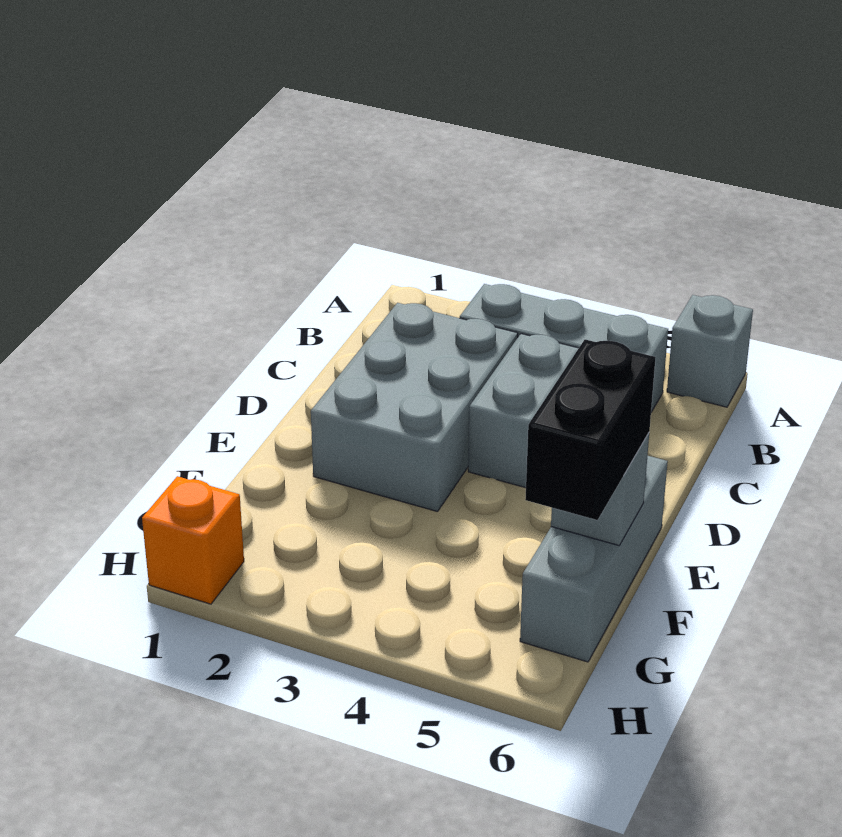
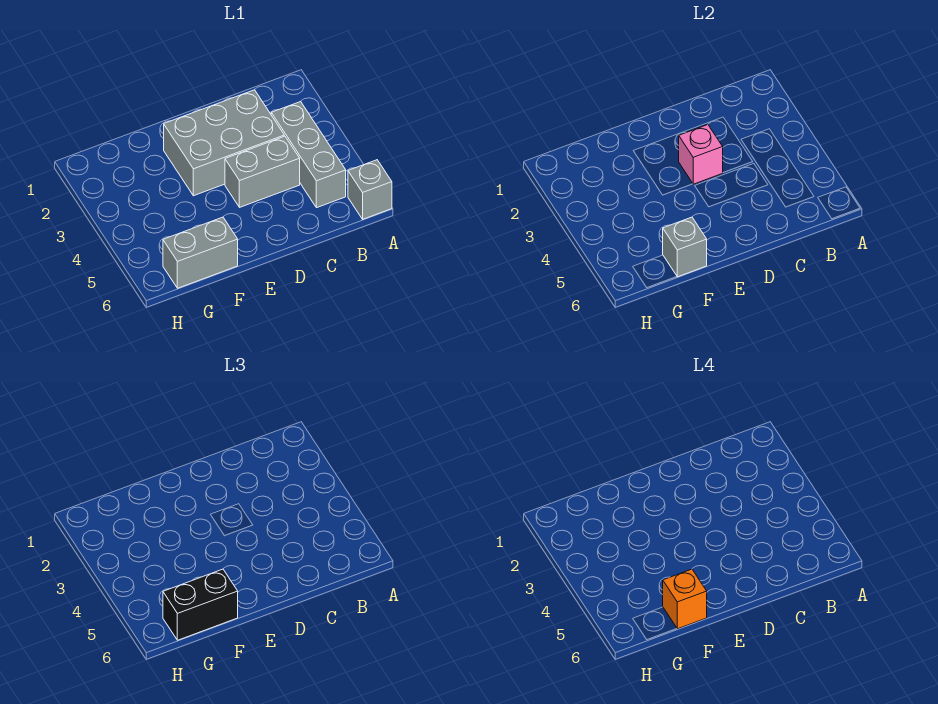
none -> pink brick D3 level 2
grey brick E6:G6 level 1 -> grey brick F6:G6 level 1
orange brick H1 level 1 -> orange brick F6 level 4

